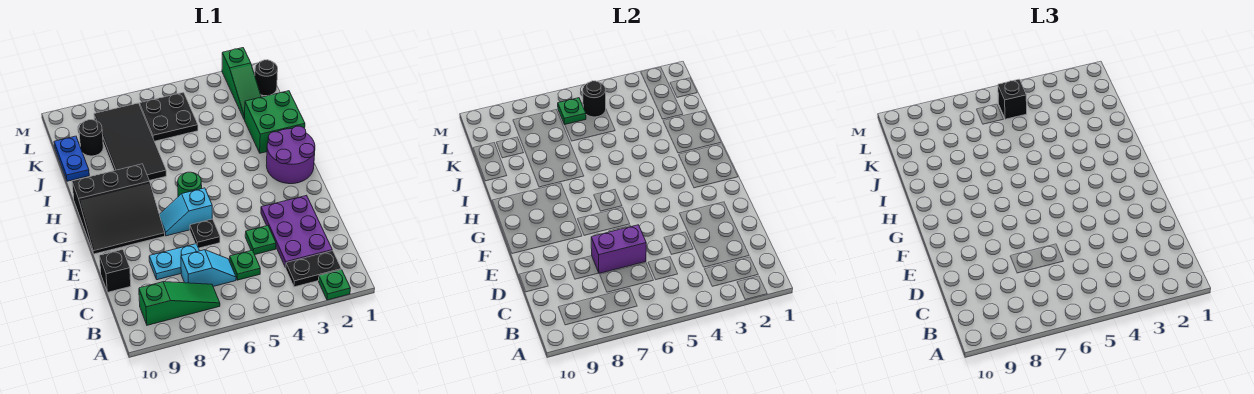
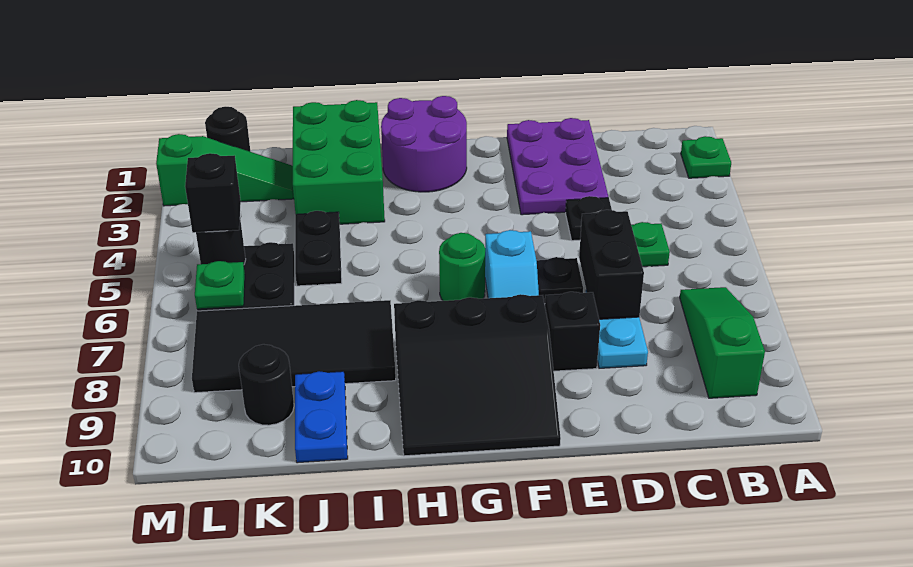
black plate B2:B3 level 1 -> black plate J4:J5 level 1
purple plate C2:E3 level 1 -> purple plate D1:E3 level 1
cyan slope C6:C7 level 1 top 7 -> none
green plate D4 level 1 -> black plate D4 level 1
purple brick D6:D7 level 2 -> black brick D6:D7 level 2
black brick D10 level 1 -> black brick E8 level 1
black slope F8:H10 level 1 top H -> black slope F8:H10 level 1 top 8
green brick I1:J2 level 1 -> green brick I1:J3 level 1
blue plate J10:K10 level 1 -> blue plate J9:J10 level 1

